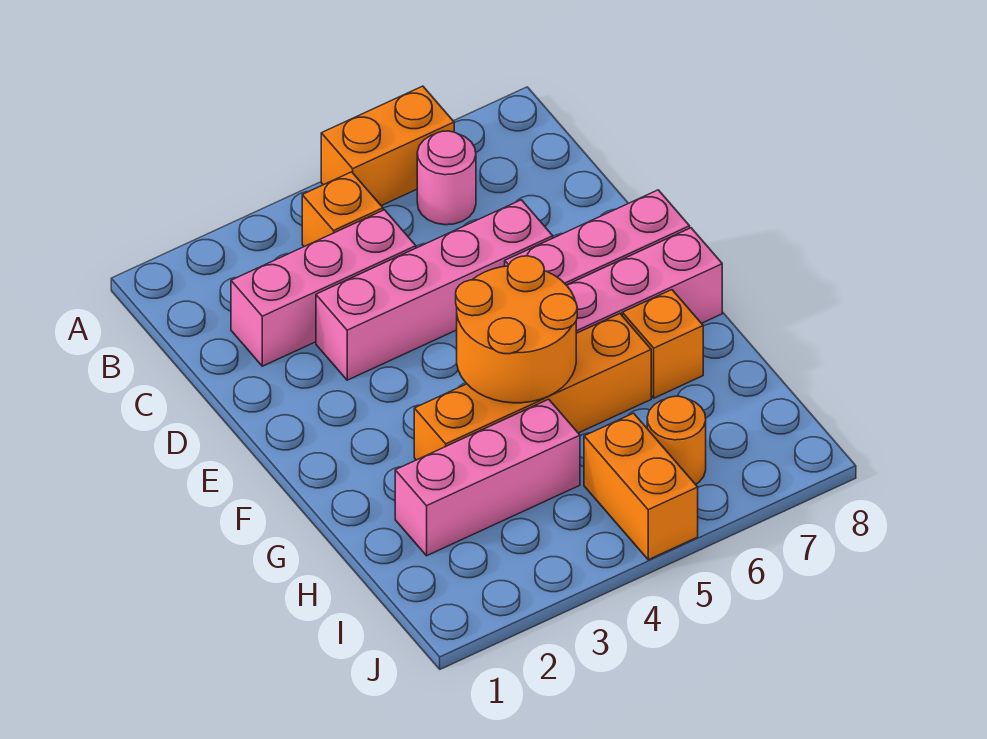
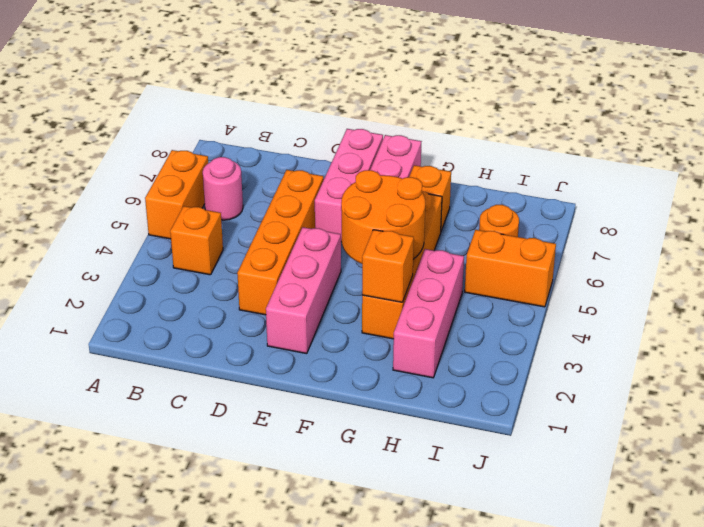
pink brick C2:C4 level 1 -> pink brick E2:E4 level 1
pink brick D3:D6 level 1 -> orange brick D3:D6 level 1
none -> orange brick G3 level 2

